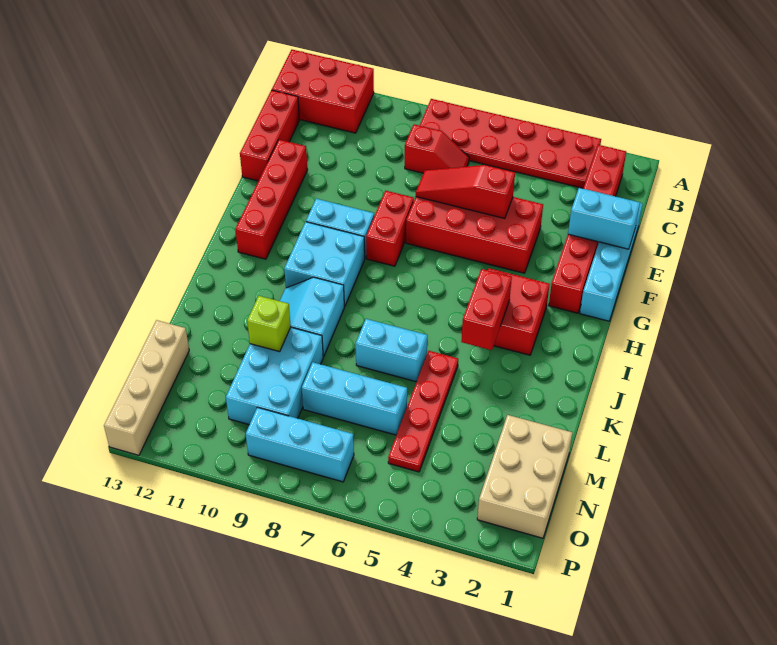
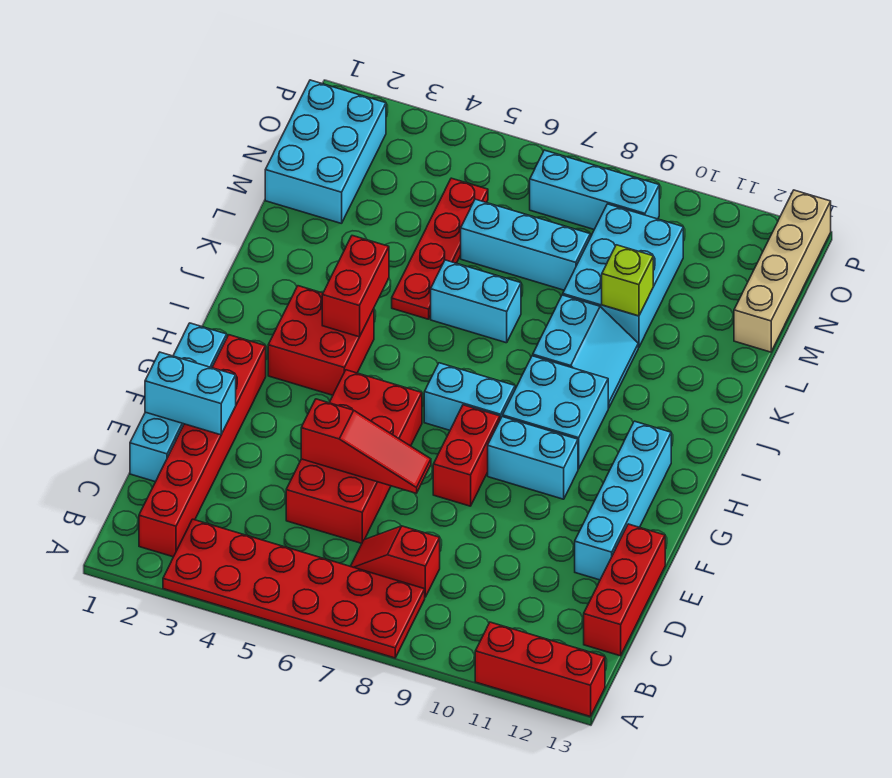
red brick A11:B13 level 1 -> red brick A11:A13 level 1
red brick E4:F7 level 1 -> red brick D5:G6 level 1
red brick E12:H12 level 1 -> cyan brick E12:H12 level 1
none -> cyan brick H7:H8 level 1
tan brick M1:O2 level 1 -> cyan brick M1:O2 level 1

